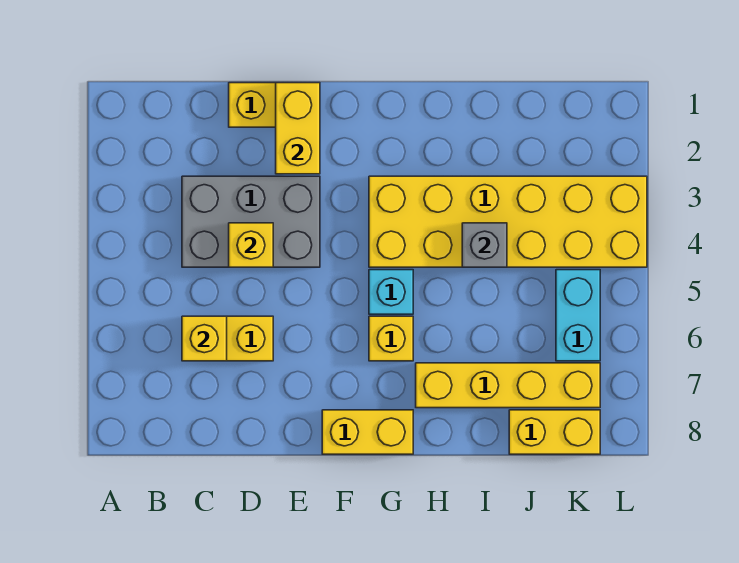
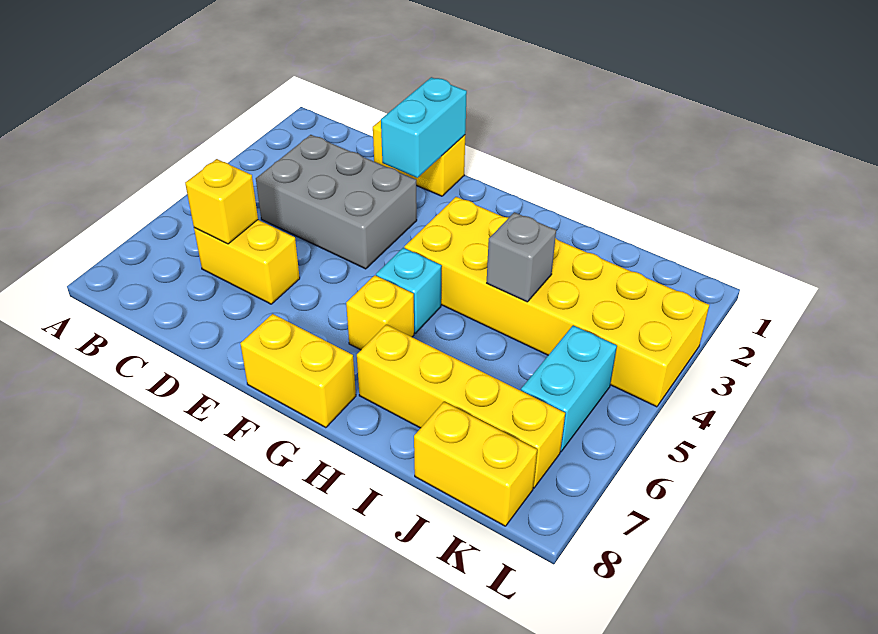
yellow brick D4 level 2 -> none
yellow brick E1:E2 level 2 -> cyan brick E1:E2 level 2

